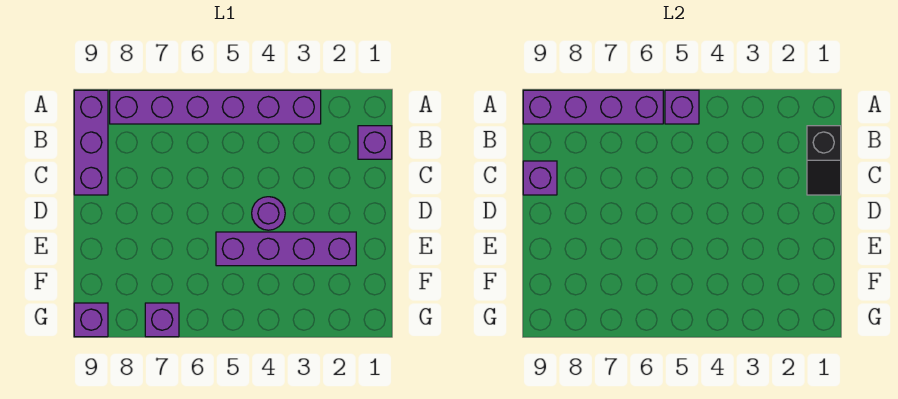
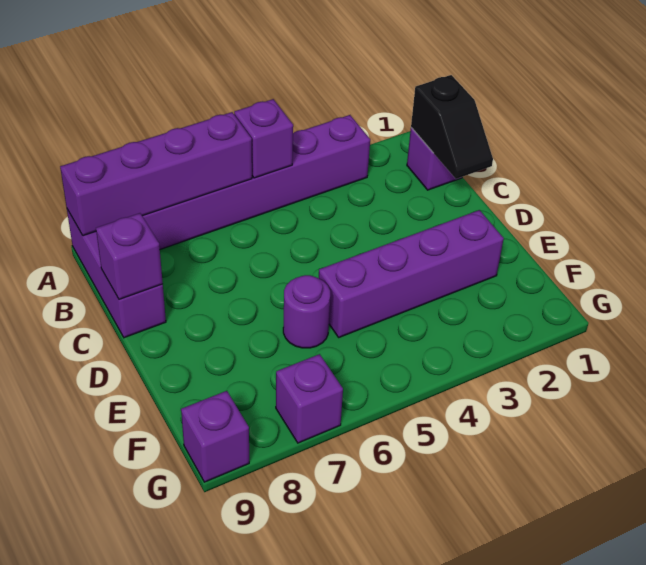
purple round brick D4 level 1 -> purple round brick E6 level 1

